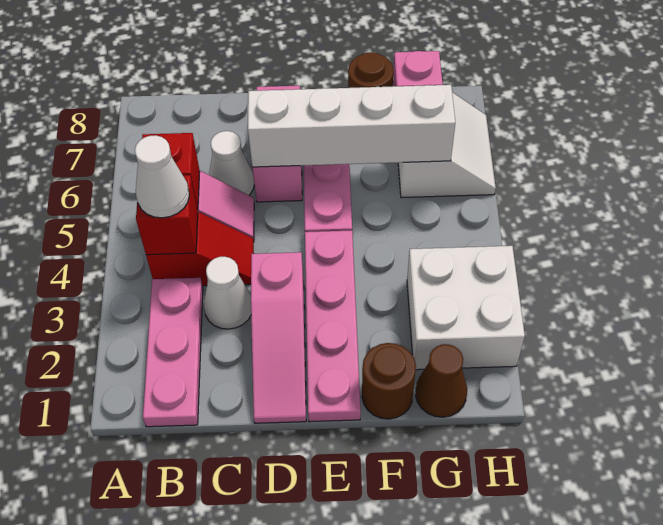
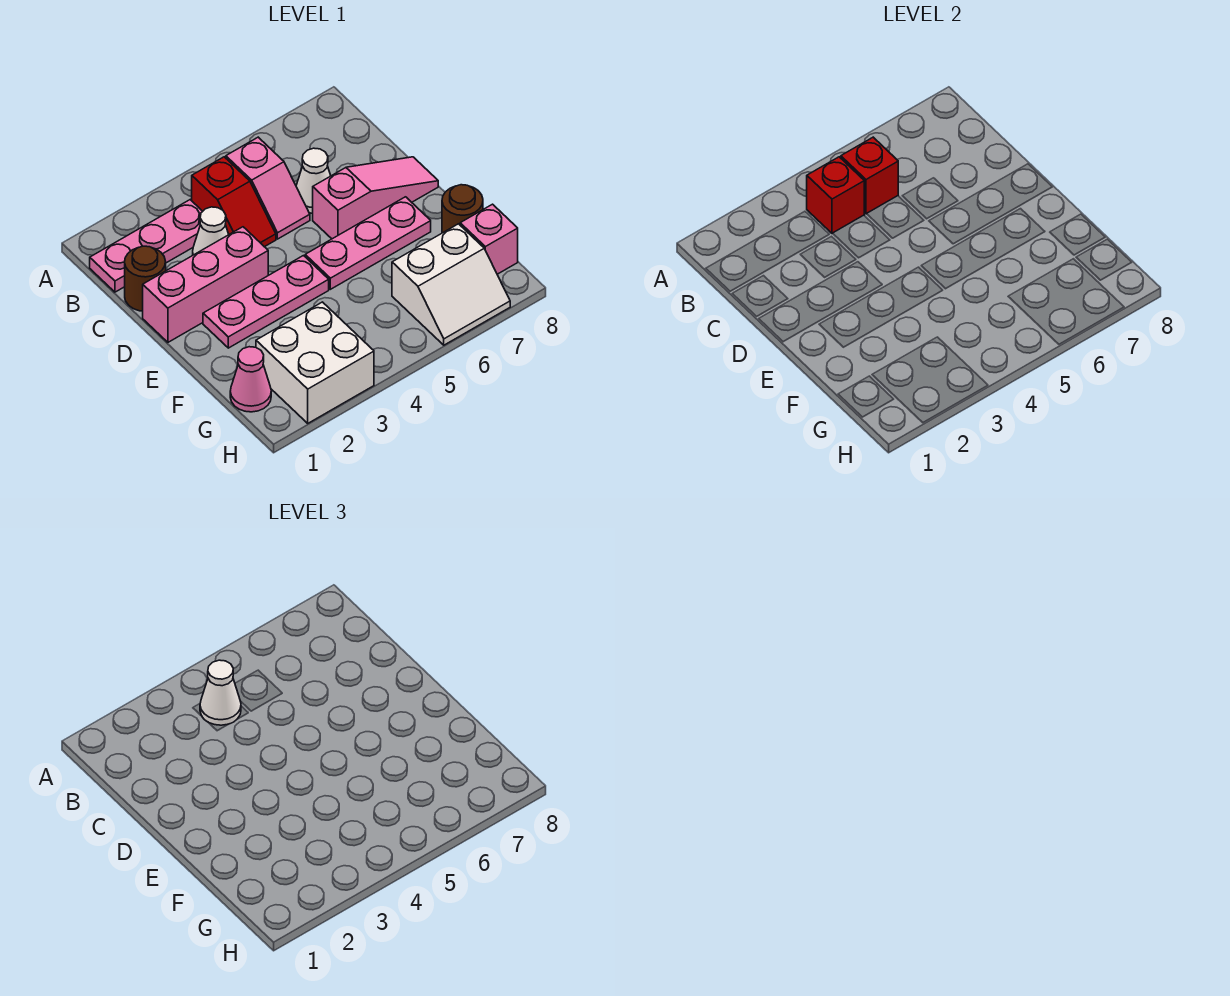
pink slope D1:D3 level 1 top 3 -> pink brick D1:D3 level 1
white brick D6:G6 level 2 -> none
pink plate E1:E4 level 1 -> pink plate E2:E4 level 1
brown round brick F1 level 1 -> brown round brick C1 level 1
brown cone G1 level 1 -> pink cone G1 level 1

